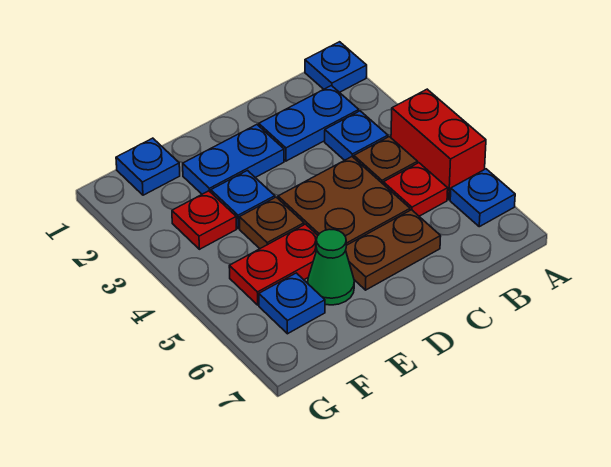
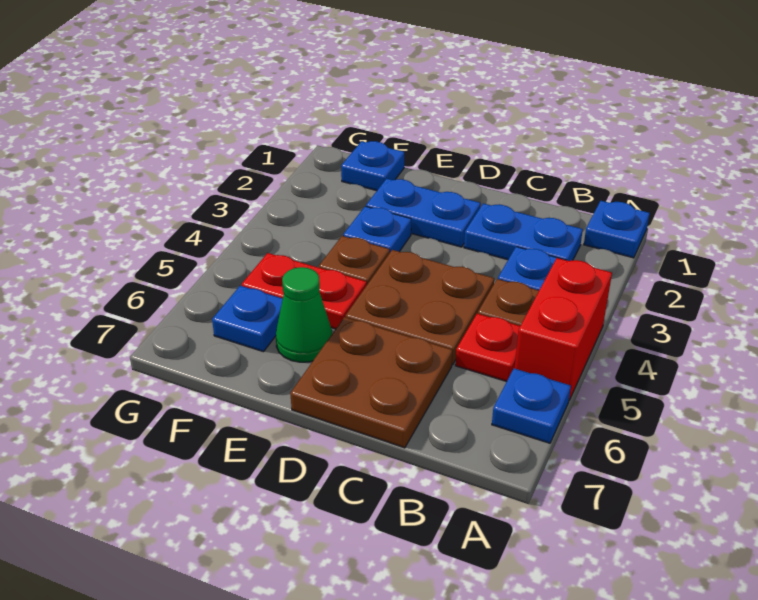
brown plate C6:D6 level 1 -> brown plate C6:D7 level 1
red plate F3 level 1 -> none

